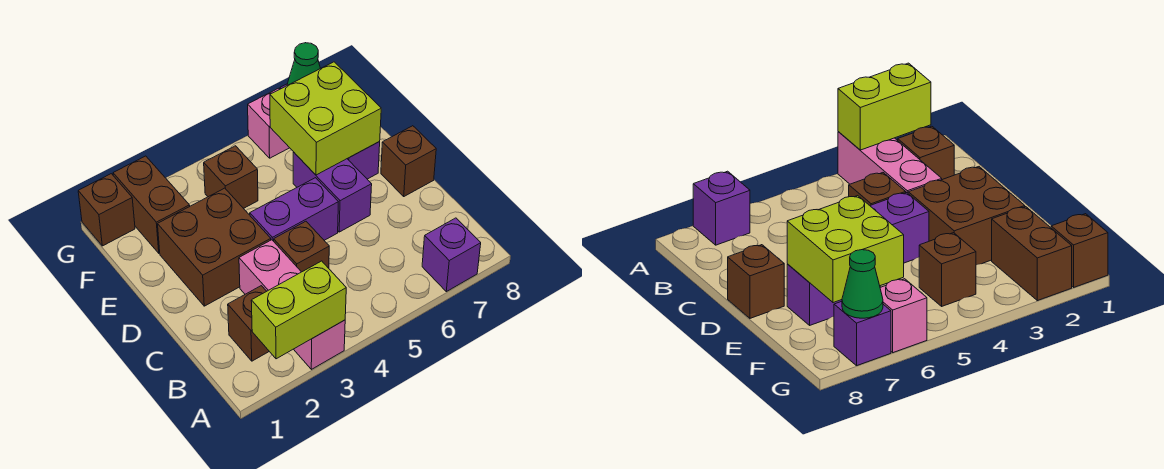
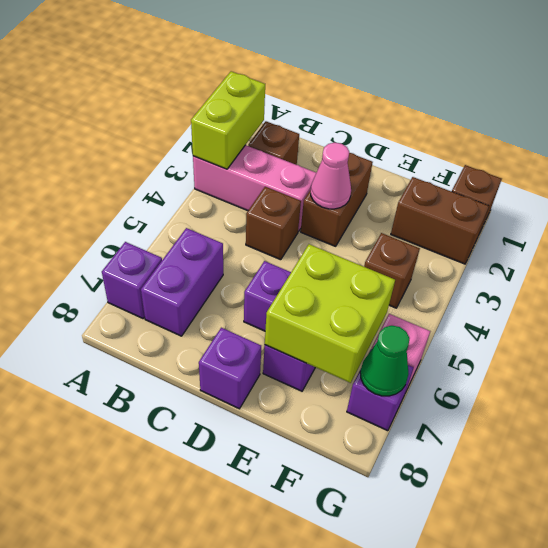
brown brick D2:E3 level 1 -> brown brick D2:D3 level 1
none -> pink cone D3 level 2
purple brick D4:D5 level 1 -> purple brick B6:B7 level 1
brown brick D8 level 1 -> purple brick D8 level 1

